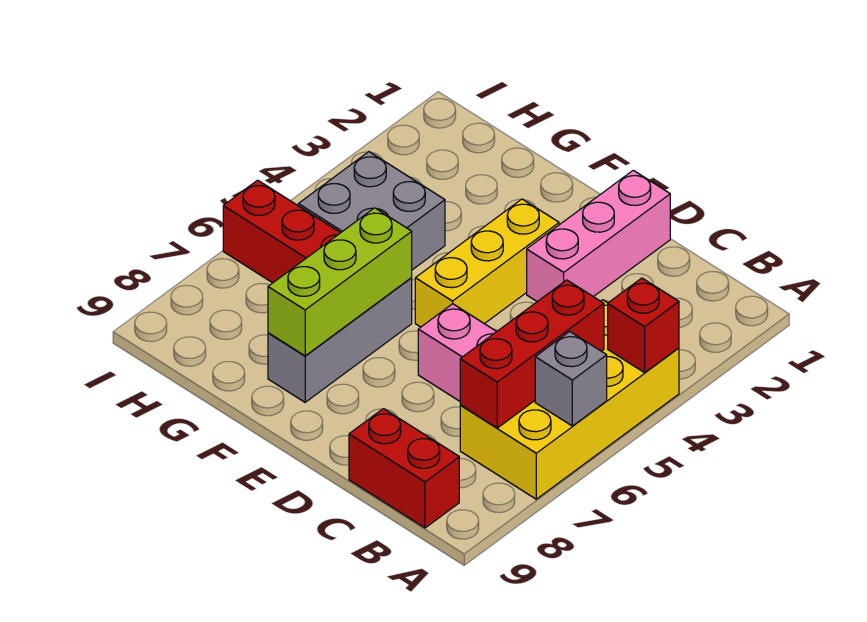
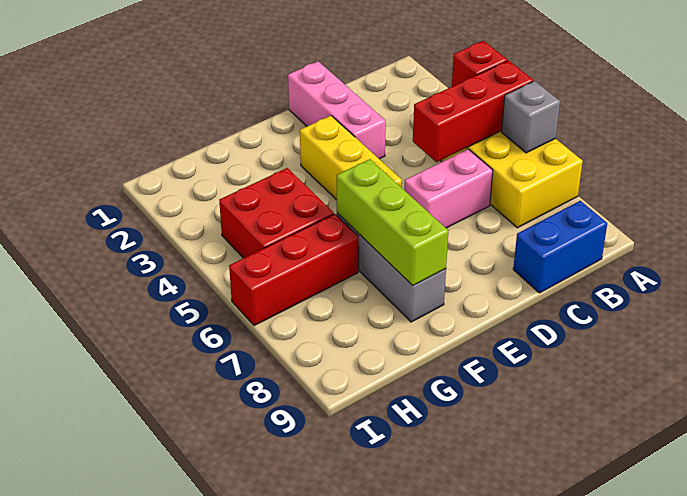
red brick B5:B7 level 2 -> red brick A5:C5 level 2
red brick B9:C9 level 1 -> blue brick B9:C9 level 1
grey brick G4:H5 level 1 -> red brick G4:H5 level 1

